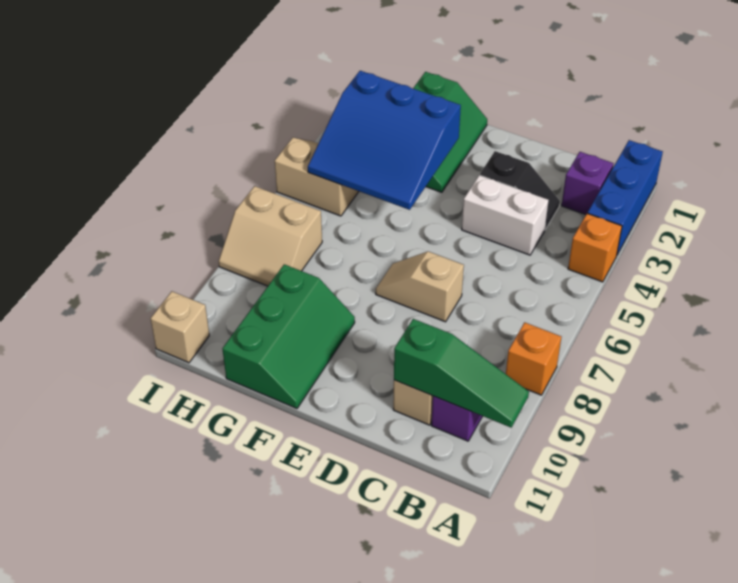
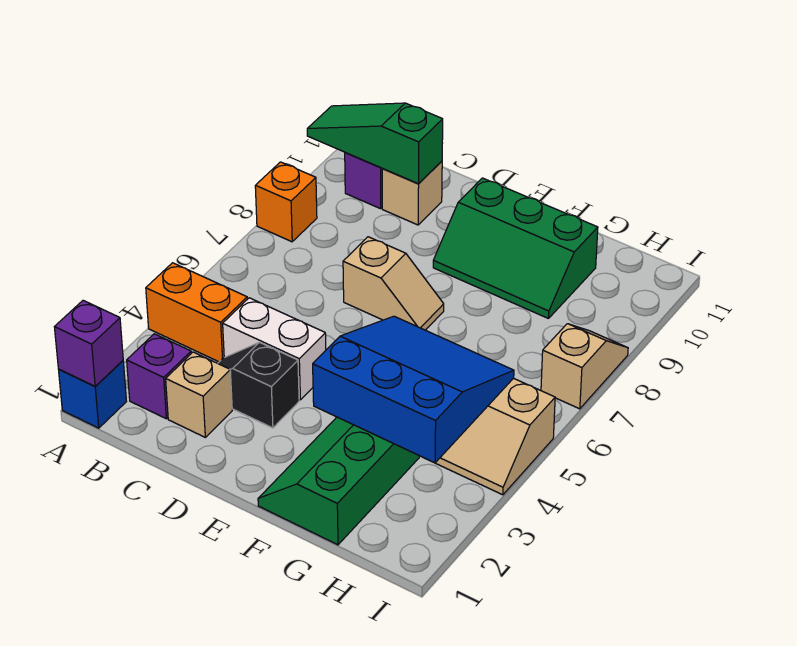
blue brick A1:A3 level 1 -> blue brick A1 level 1
none -> purple brick A1 level 2
orange brick A4 level 1 -> orange brick A4:B4 level 1
green slope F9:G11 level 1 top G -> green slope E9:G10 level 1 top 10
tan slope H7:I8 level 1 top 7 -> tan slope I7:I8 level 1 top 7
tan brick I11 level 1 -> tan brick C2 level 1

